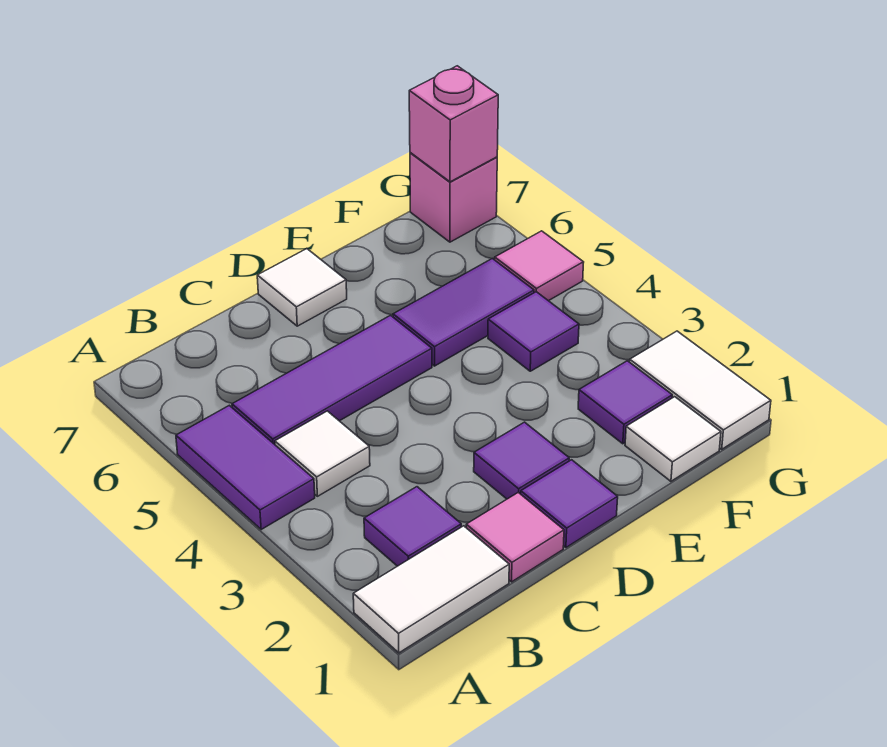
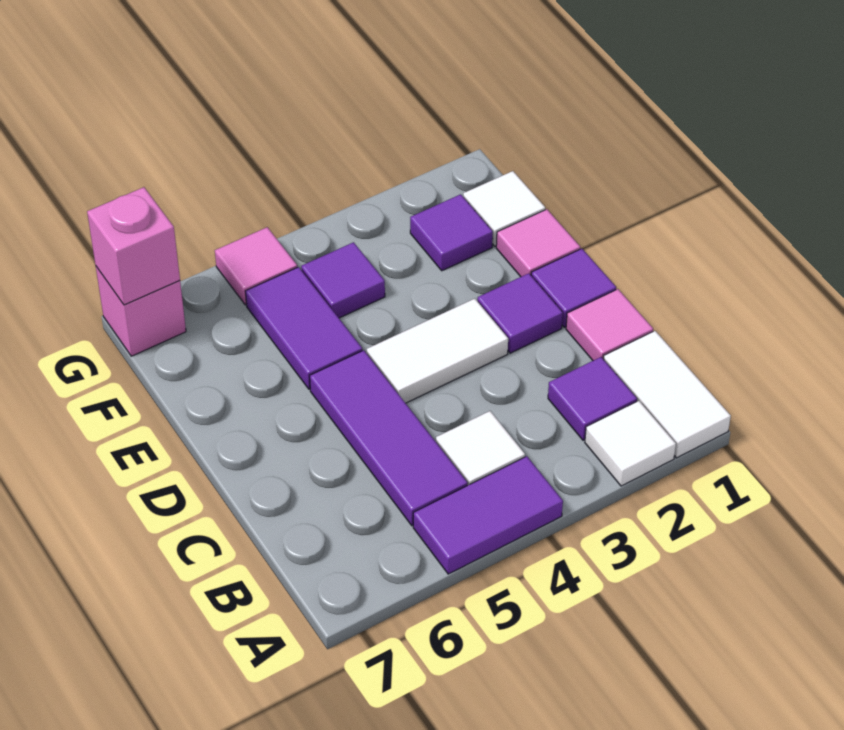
white tile D7 level 1 -> white tile A2 level 1
none -> pink tile E1 level 1
white tile G1:G2 level 1 -> white tile D3:D4 level 1

